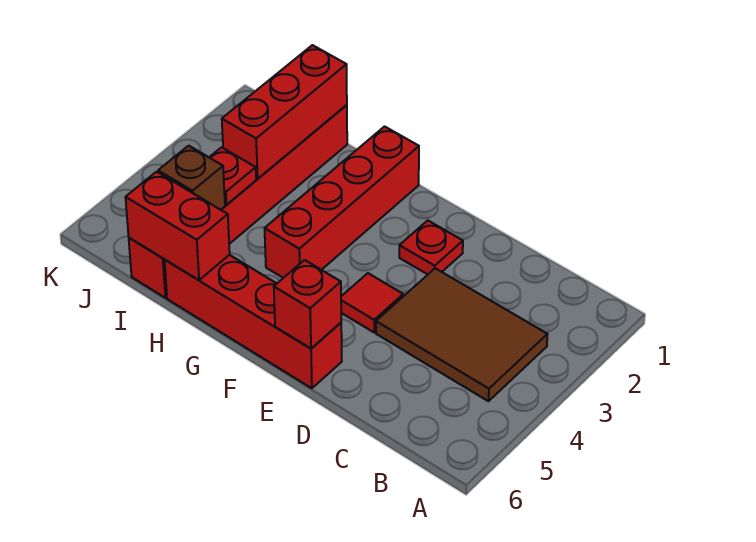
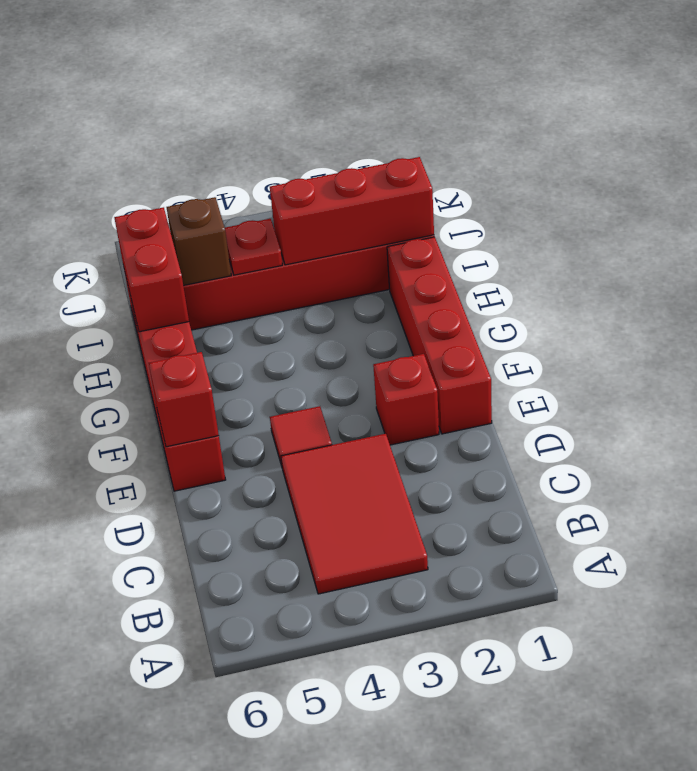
brown tile B3:D4 level 1 -> red tile B3:D4 level 1
red plate E2 level 1 -> red brick E2 level 1
red brick G1:G4 level 1 -> red brick E1:H1 level 1

